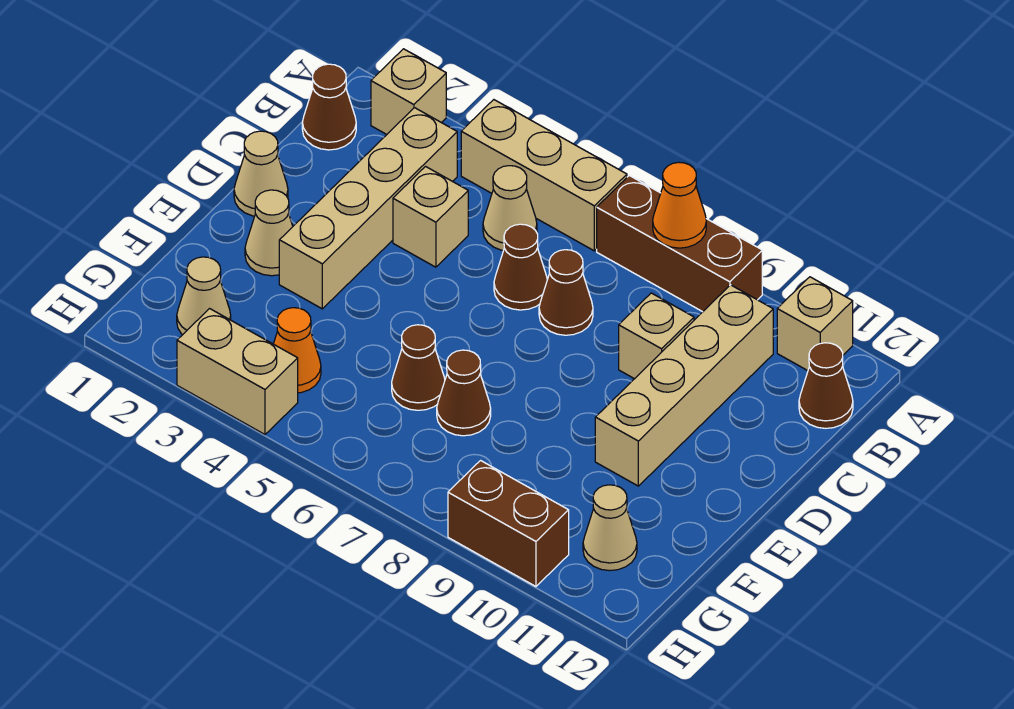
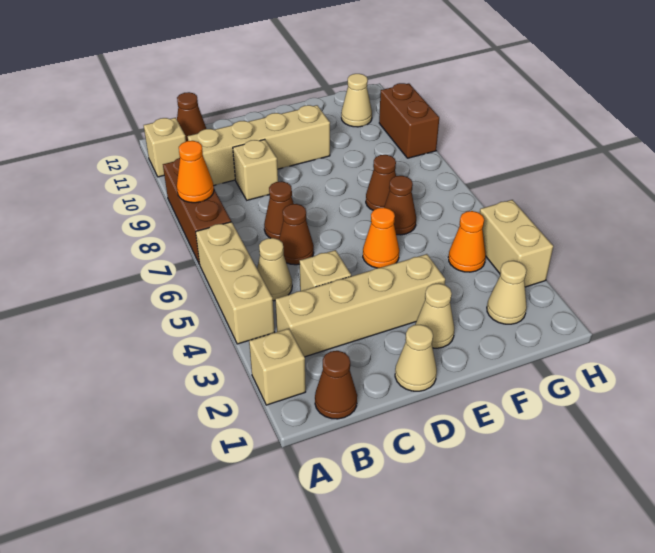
none -> orange cone E5 level 1

